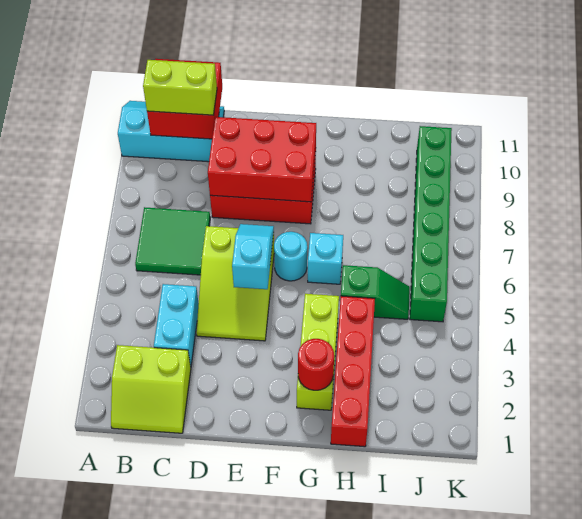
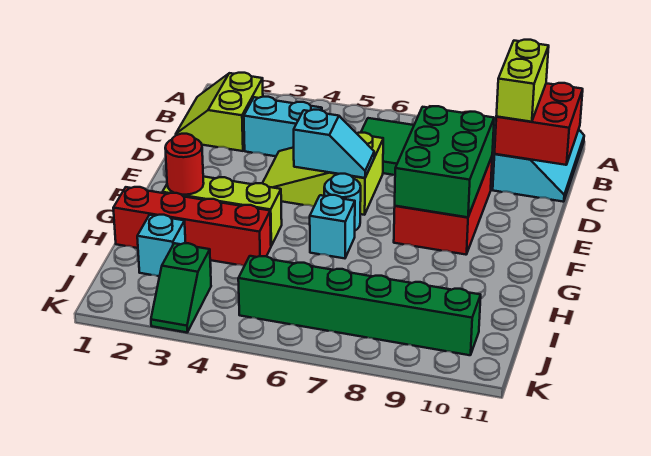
red brick D8:F9 level 2 -> green brick D8:F9 level 2
green slope H5:I5 level 1 top H -> green slope J3:K3 level 1 top J
none -> cyan brick I2 level 1

